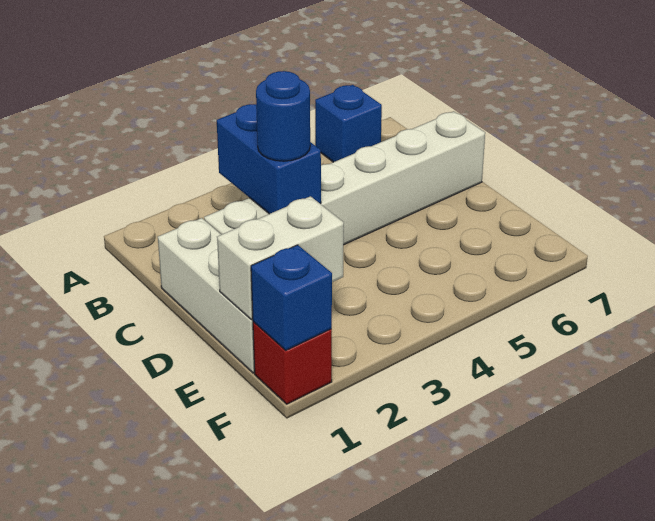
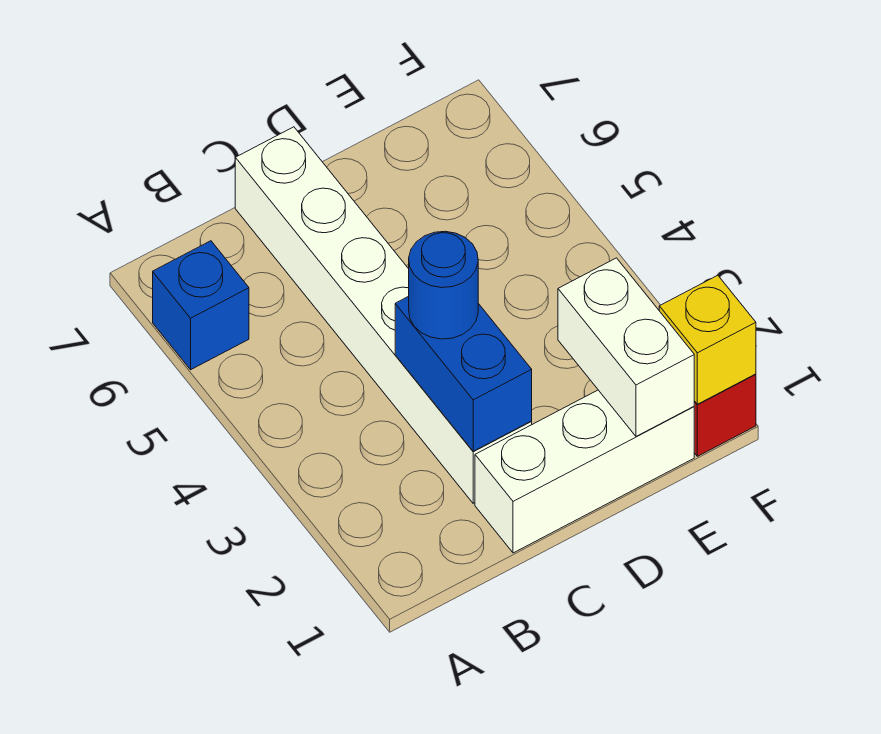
blue brick B3:C3 level 2 -> blue brick C2:C3 level 2
blue brick F1 level 2 -> yellow brick F1 level 2

